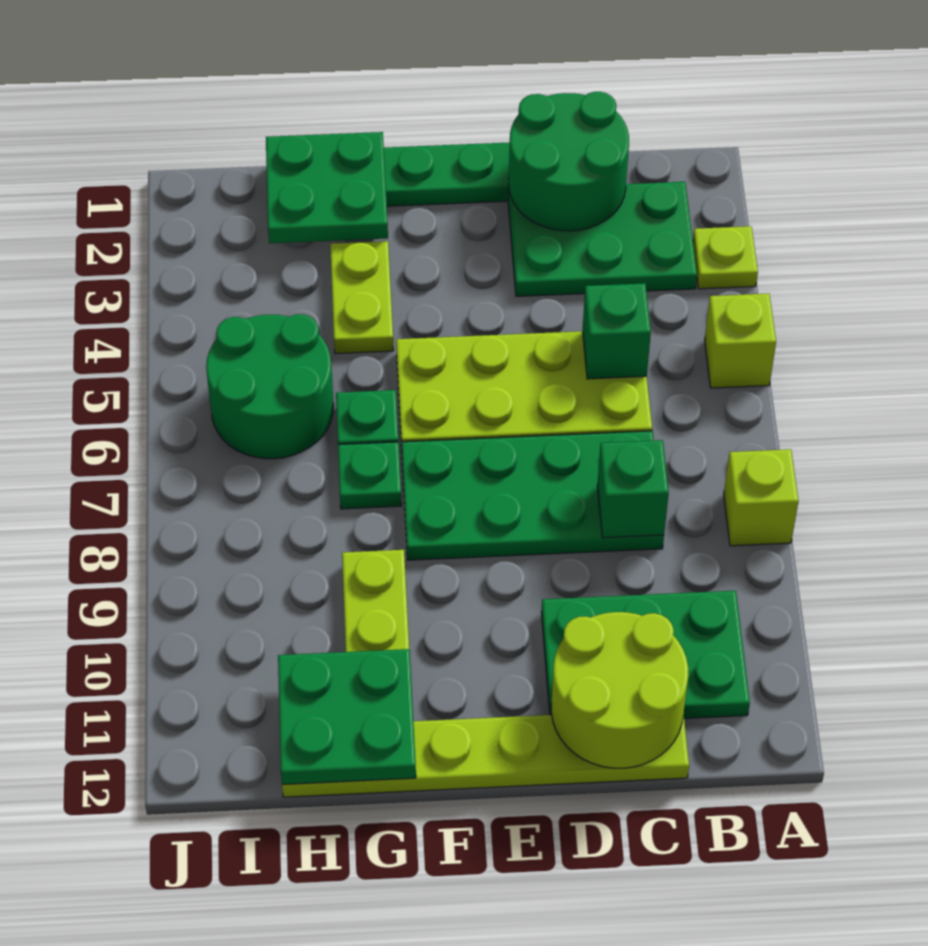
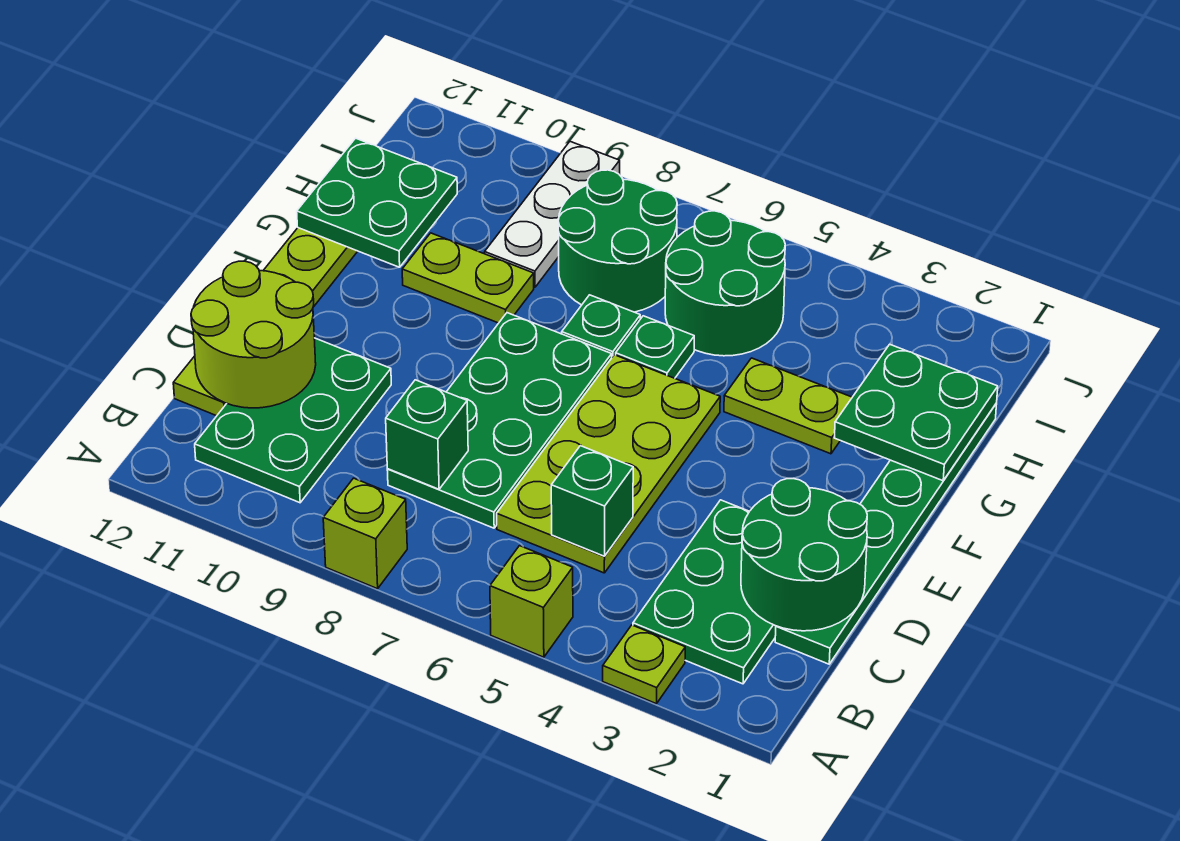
none -> green round brick H7:I8 level 1
none -> white plate H9:J9 level 1

